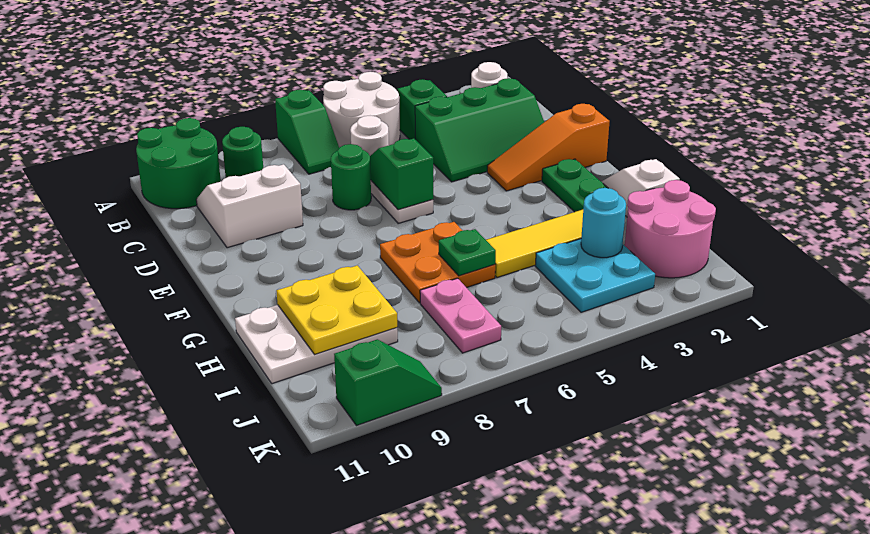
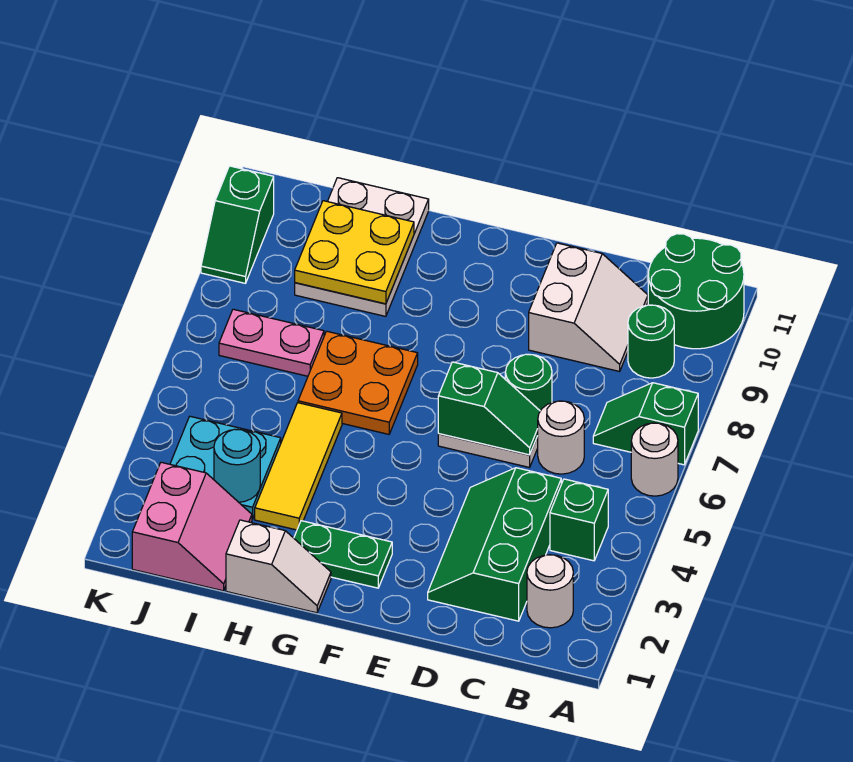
white round brick A5:B6 level 1 -> white round brick A6 level 1
orange slope E1:E3 level 1 top 1 -> none
green plate H6 level 2 -> none
pink round brick I1:J2 level 1 -> pink slope I1:J2 level 1 top J

